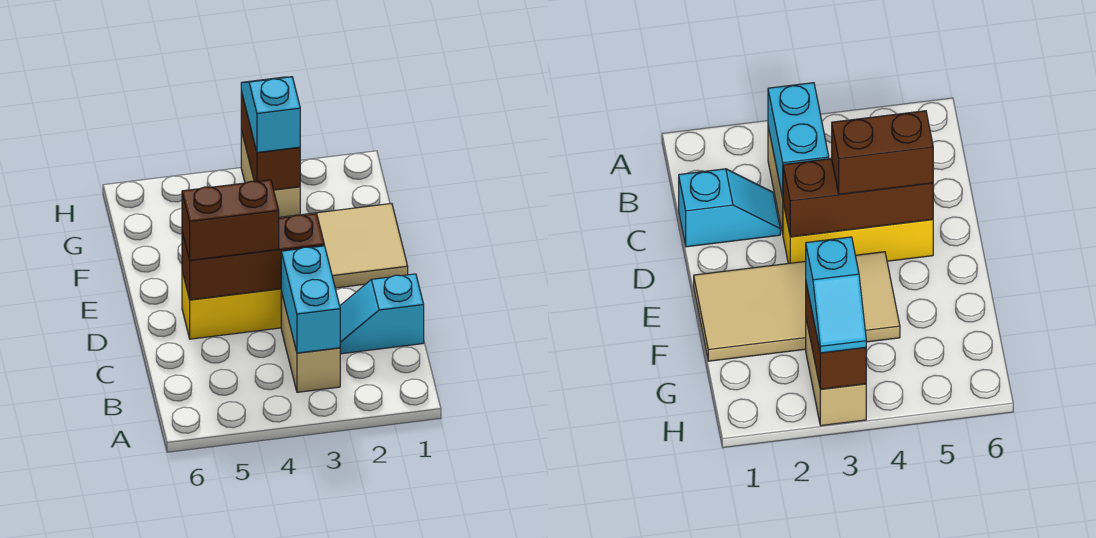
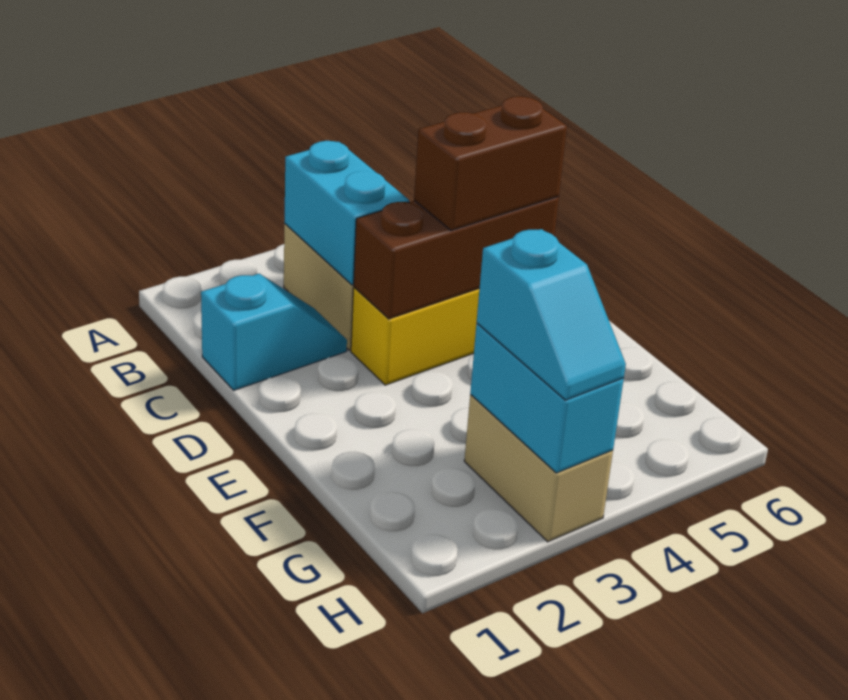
tan tile E1:F4 level 1 -> none
brown brick G3:H3 level 2 -> cyan brick G3:H3 level 2

